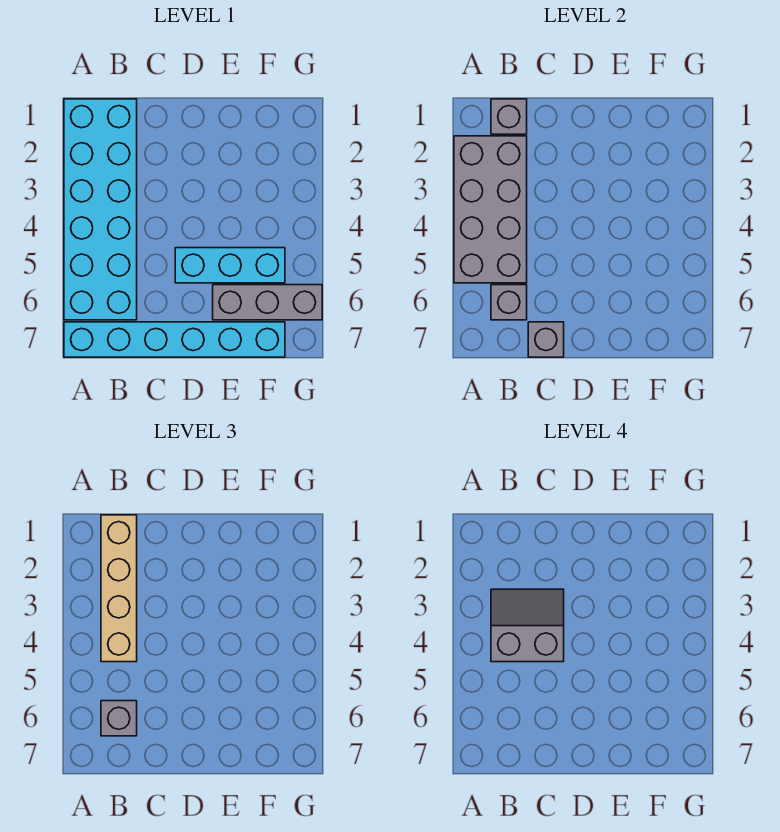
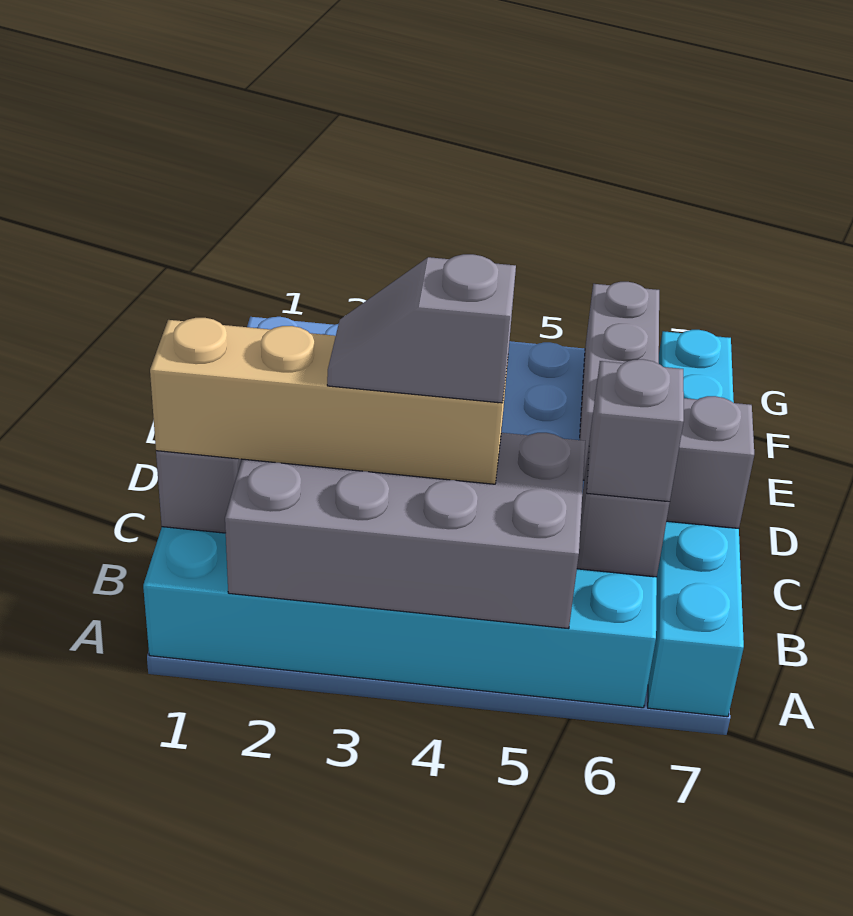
grey slope B3:C4 level 4 top 4 -> grey slope B3:B4 level 4 top 4
cyan brick D5:F5 level 1 -> none

